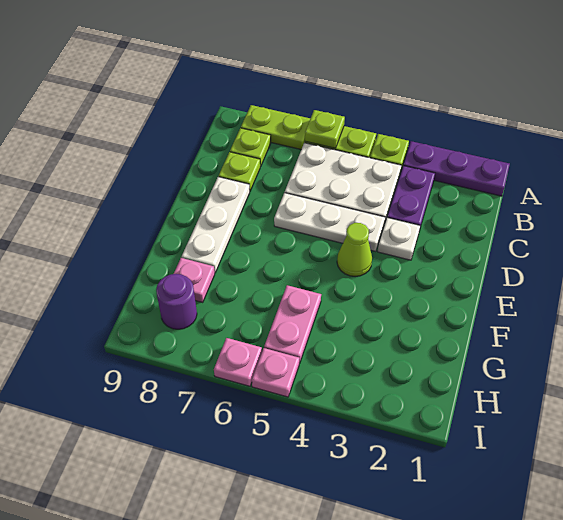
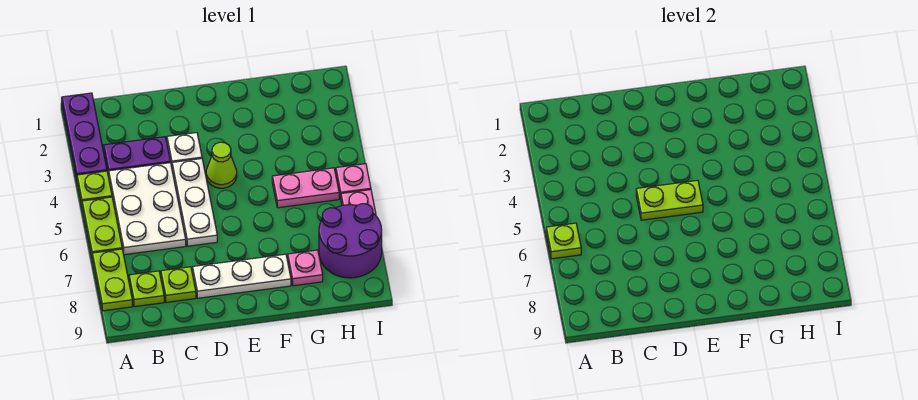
none -> lime plate D5:E5 level 2
purple round brick H8 level 1 -> purple round brick H7:I8 level 1

